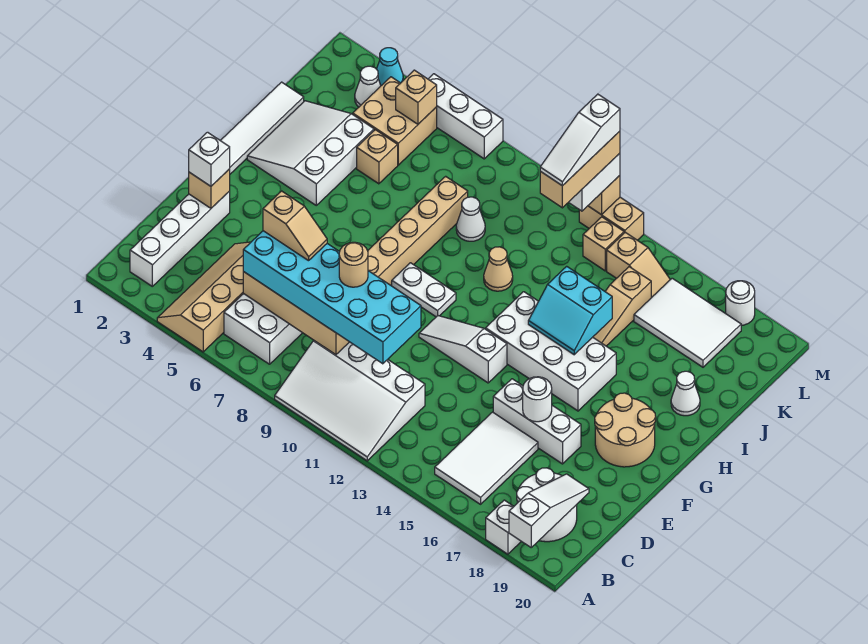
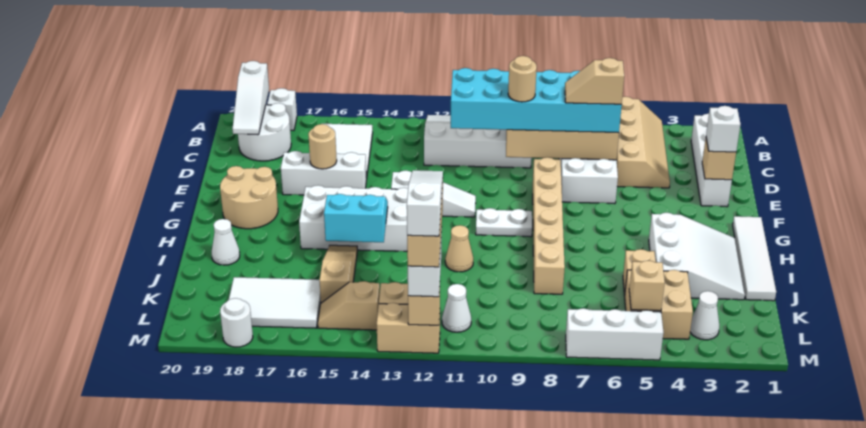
white round brick E16 level 2 -> tan round brick E16 level 2
white cone J9 level 1 -> white cone L11 level 1
cyan cone M3 level 1 -> none

